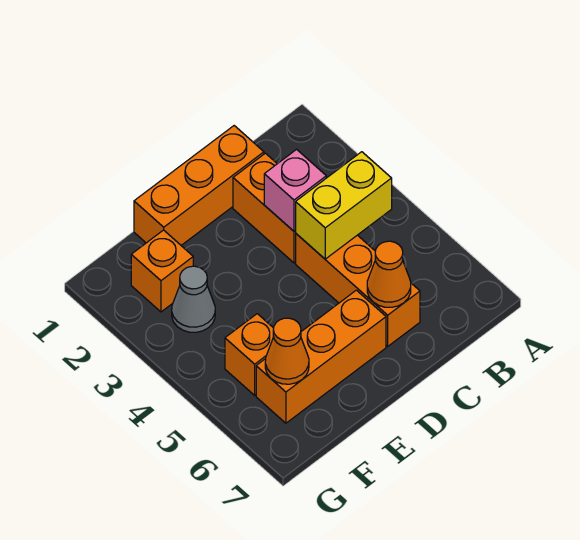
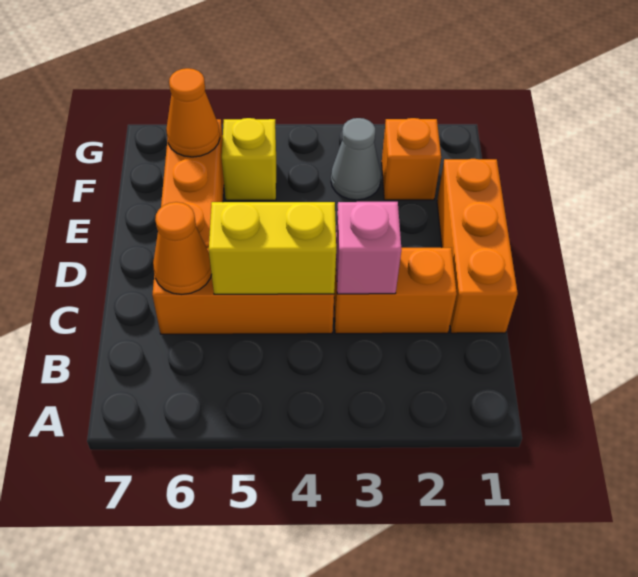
yellow brick B4:C4 level 2 -> yellow brick C4:C5 level 2
orange brick F5 level 1 -> yellow brick F5 level 1

